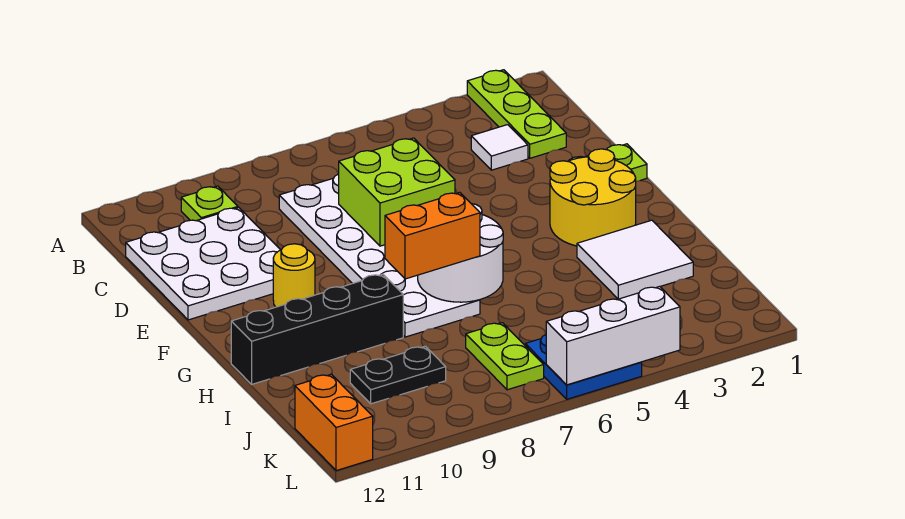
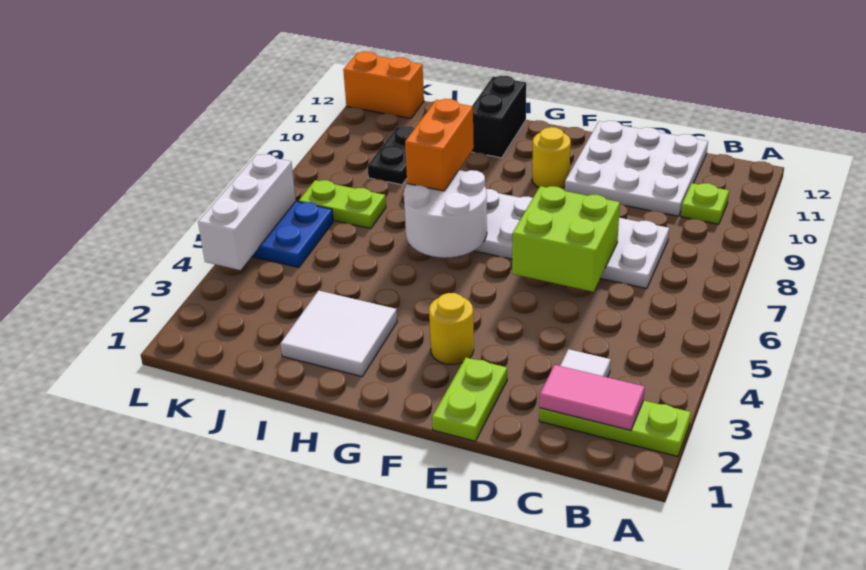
none -> pink tile B2:C2 level 2
yellow round brick F2:G3 level 1 -> yellow round brick F3 level 1
black brick H9:H12 level 1 -> black brick H11:H12 level 1

